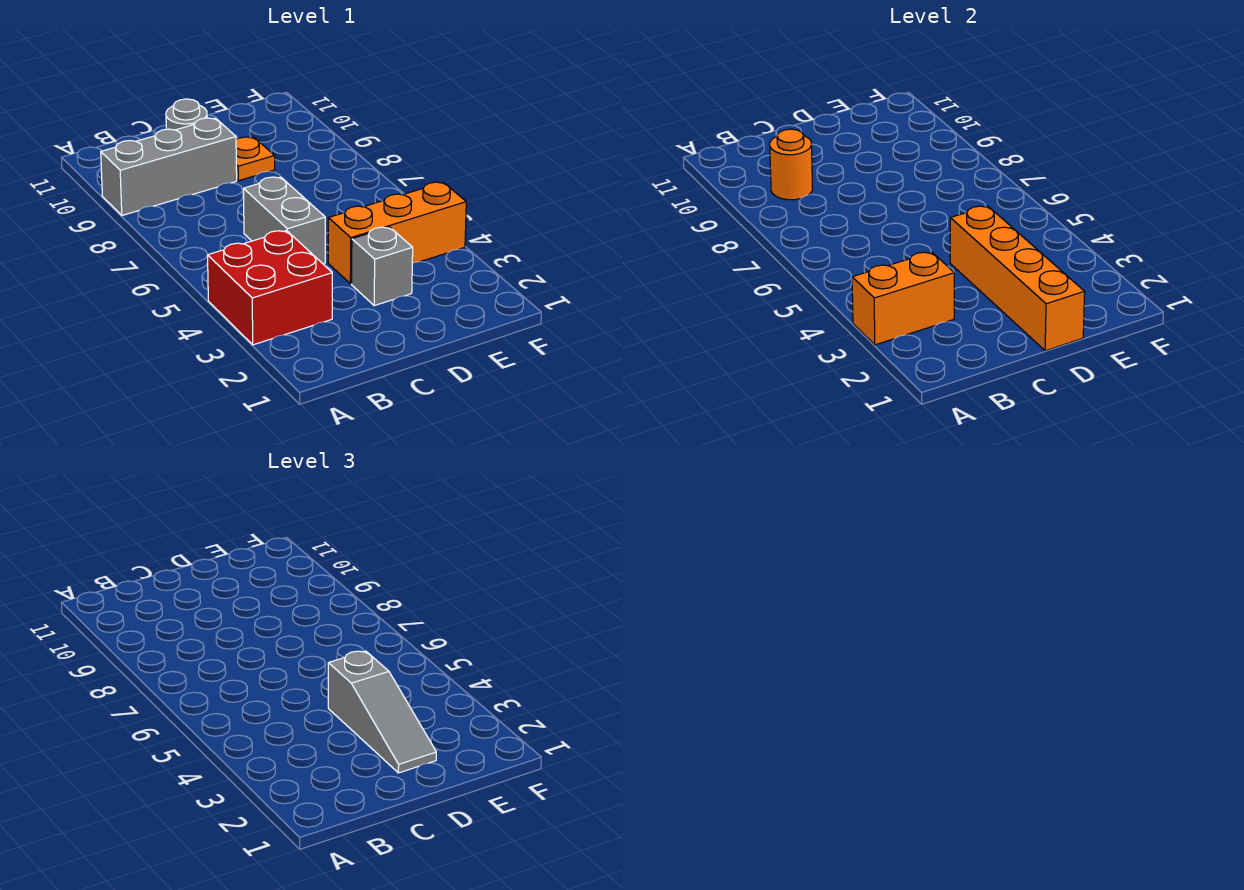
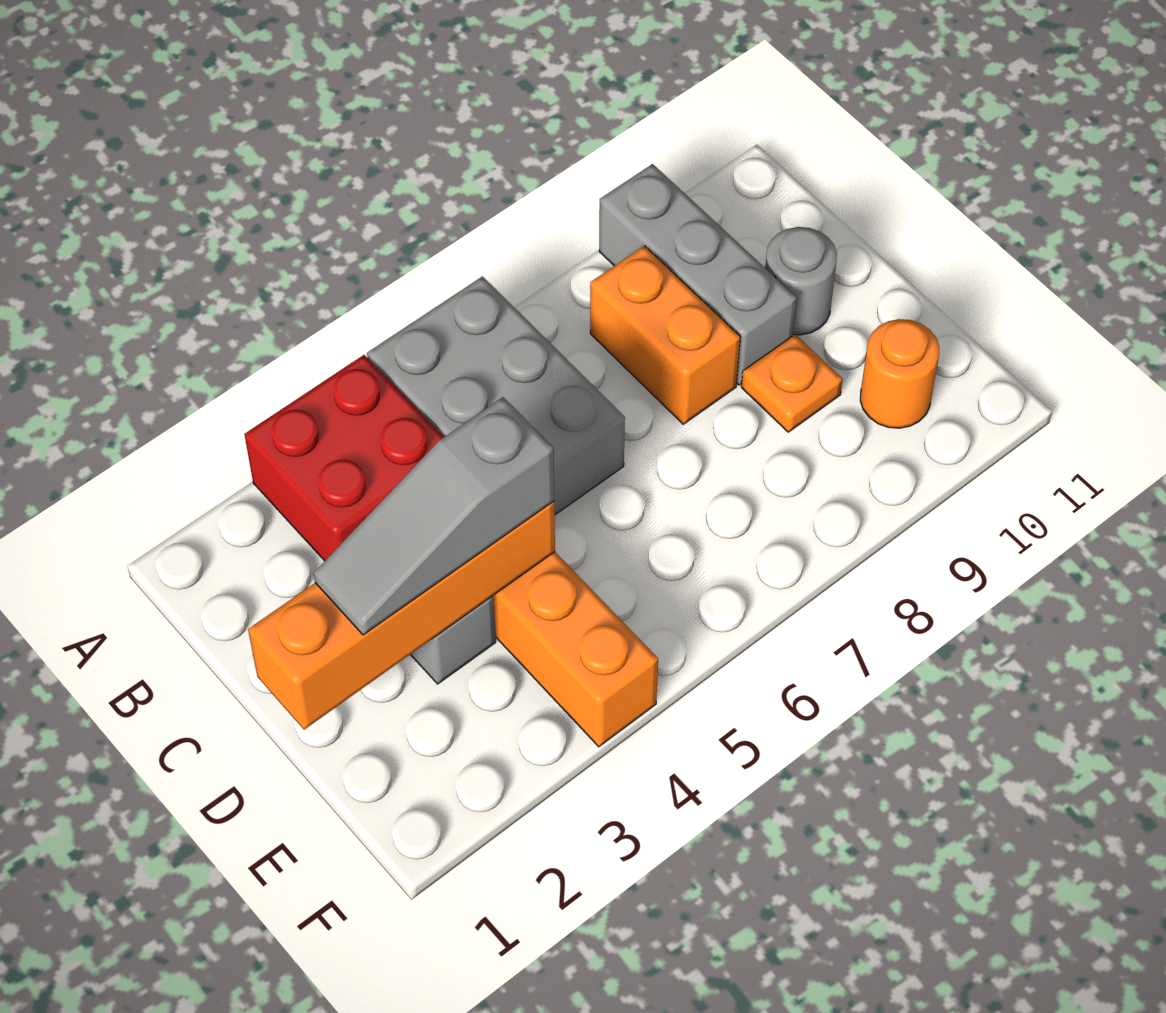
orange brick A3:B3 level 2 -> orange brick B8:C8 level 1
orange round brick B9 level 2 -> orange round brick E10 level 1
grey brick C5:C6 level 1 -> grey brick A5:C6 level 1

